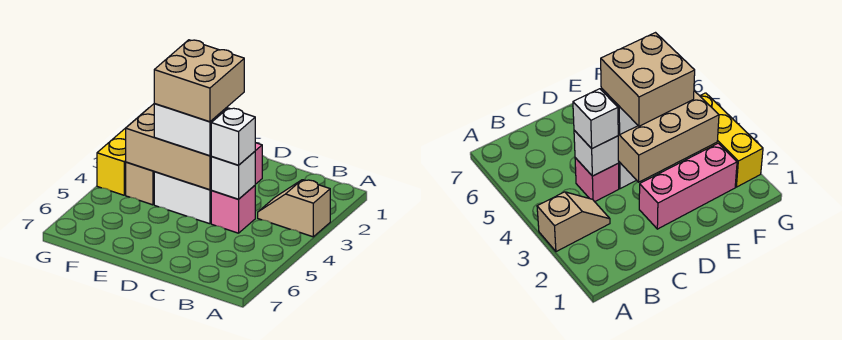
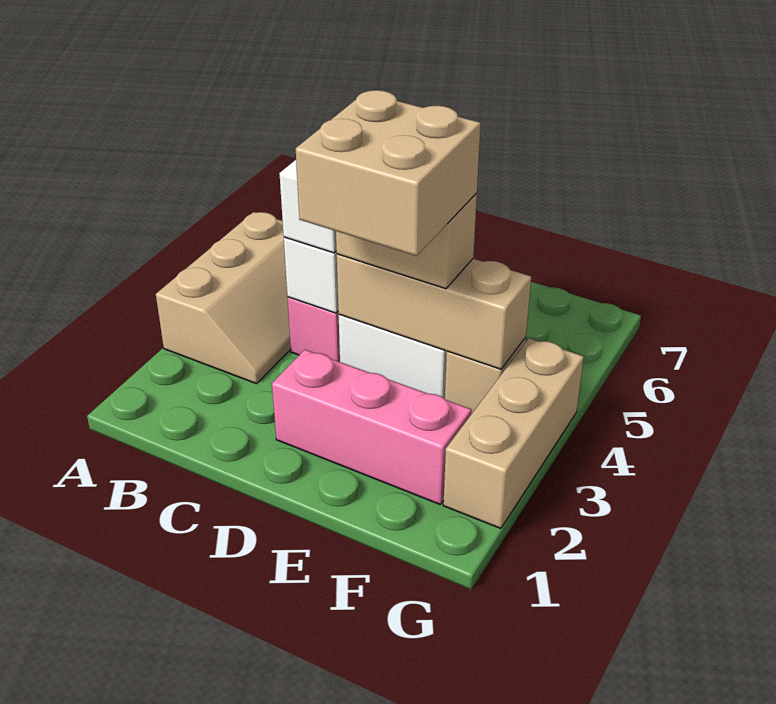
tan slope A3:B3 level 1 top A -> tan slope A3:B5 level 1 top A
tan brick D3:F4 level 2 -> tan brick D4:F4 level 2
white brick D4:E4 level 3 -> tan brick D4:E4 level 3
yellow brick G2:G4 level 1 -> tan brick G2:G4 level 1

